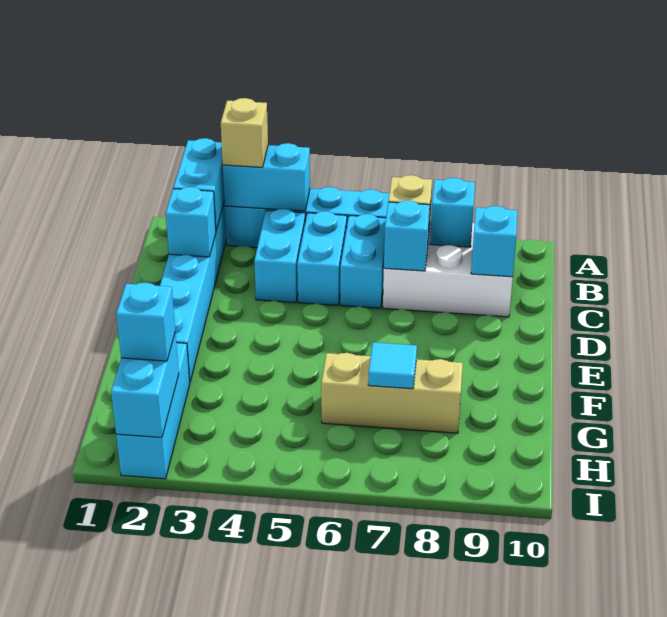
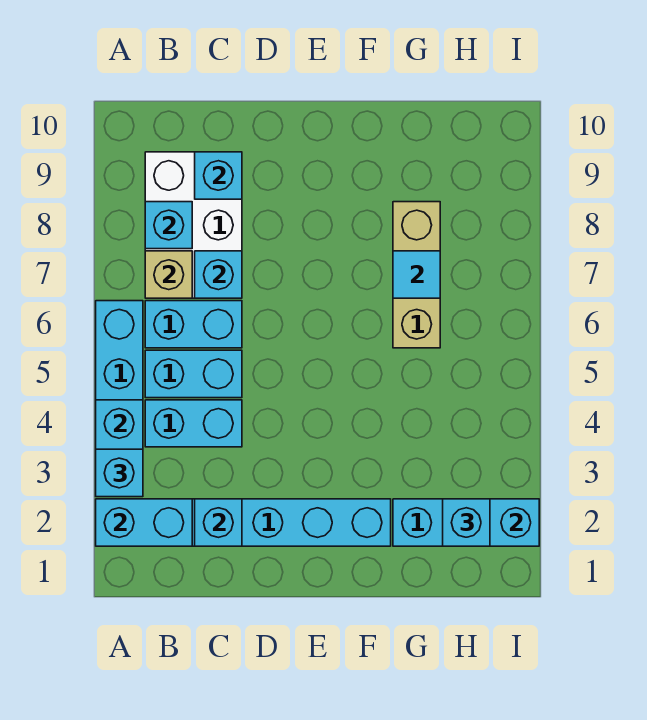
tan brick A3 level 3 -> cyan brick A3 level 3

